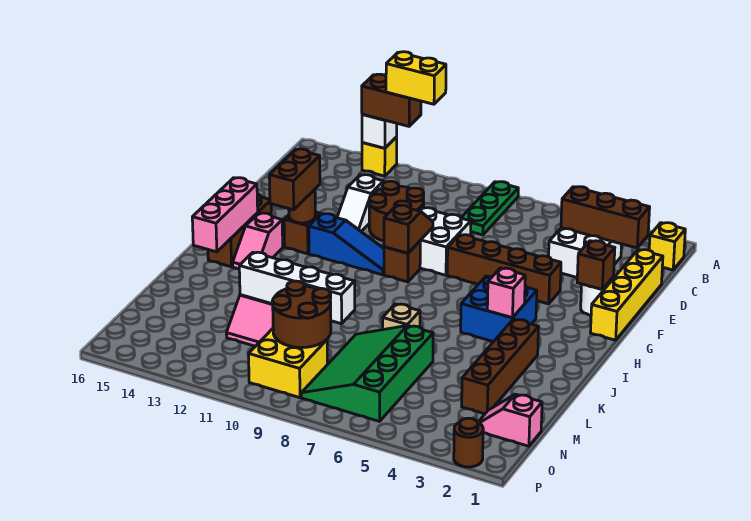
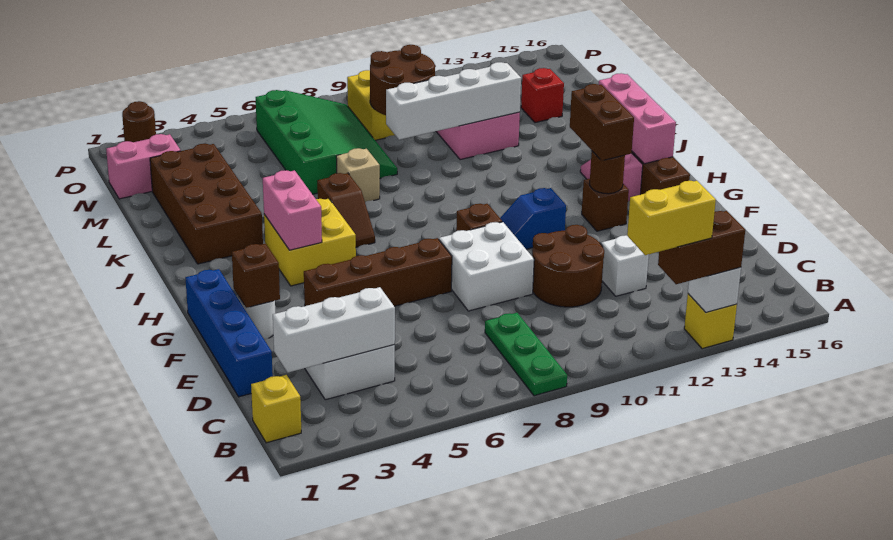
brown brick C2:C4 level 2 -> white brick C2:C4 level 2
yellow brick D1:G1 level 1 -> blue brick D1:G1 level 1
brown slope F9:G9 level 2 top G -> brown slope I6:J6 level 1 top J
blue slope G10:G12 level 1 top 12 -> blue slope G10:G11 level 1 top 11
blue brick H4:I5 level 1 -> yellow brick H4:I5 level 1
pink brick I4 level 2 -> pink brick H4:I4 level 2
brown brick J3:M3 level 1 -> brown brick J2:M3 level 1
none -> red brick M14 level 1
pink slope N1:N2 level 1 top 1 -> pink brick N1:N2 level 1

